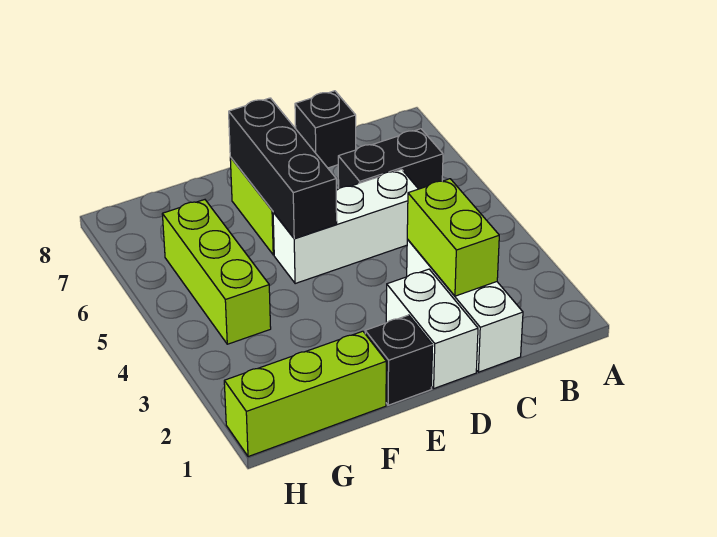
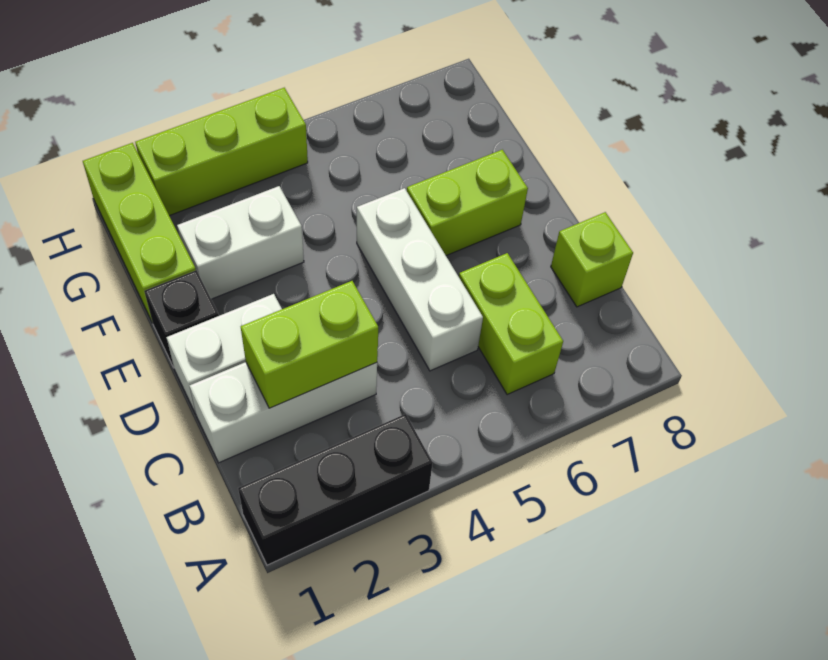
black brick B6:C6 level 1 -> lime brick B6:C6 level 1
black brick C8 level 1 -> lime brick C8 level 1
black brick E5:E7 level 2 -> black brick A1:A3 level 1
none -> white brick F2:F3 level 1
lime brick G4:G6 level 1 -> lime brick H2:H4 level 1

